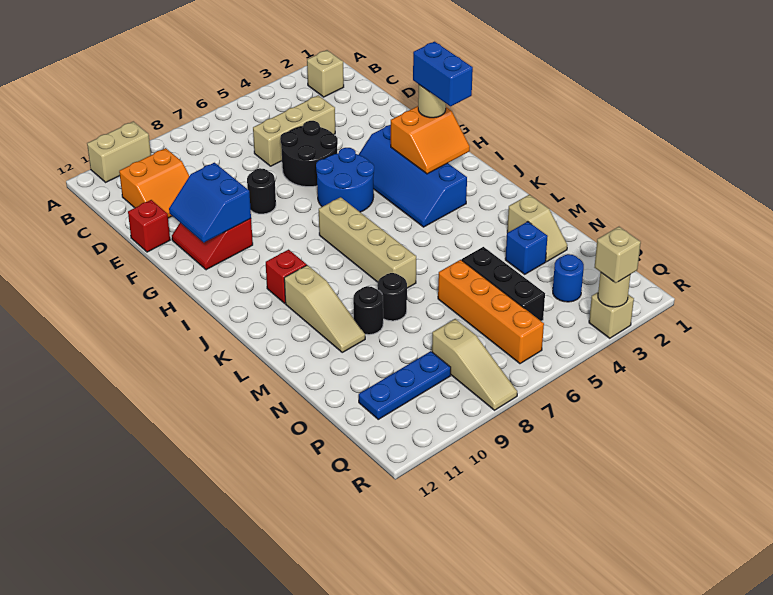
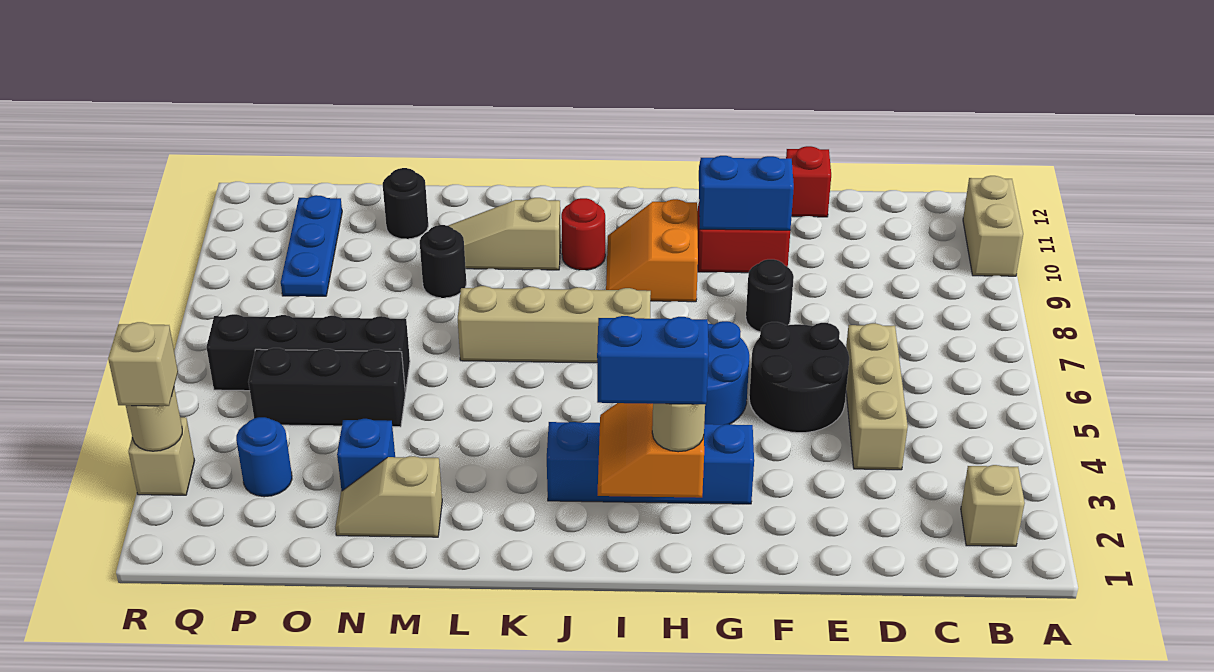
orange slope C10:D11 level 1 top C -> orange slope H9:I10 level 1 top H
red brick J10 level 1 -> red round brick J10 level 1
black round brick M8 level 1 -> black round brick N11 level 1
orange brick N6:Q6 level 1 -> black brick N6:Q6 level 1
tan slope P8:R8 level 1 top P -> none

